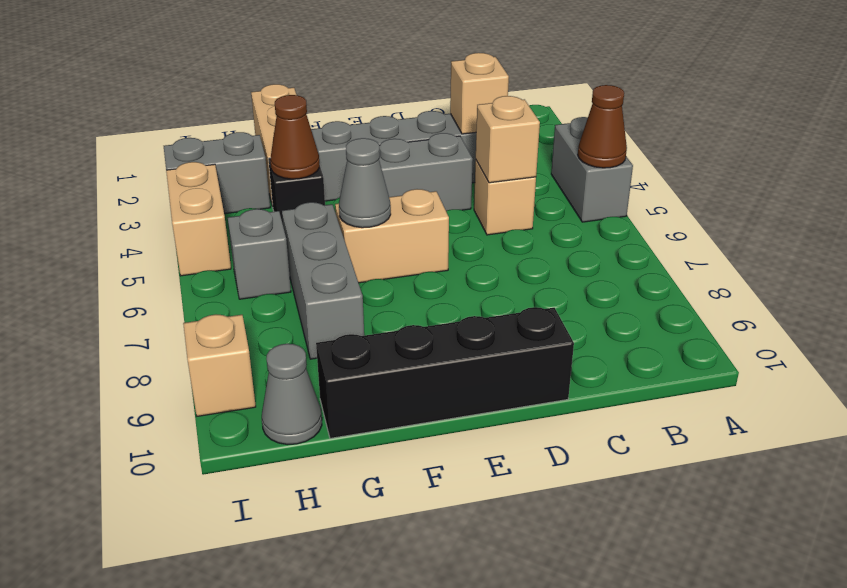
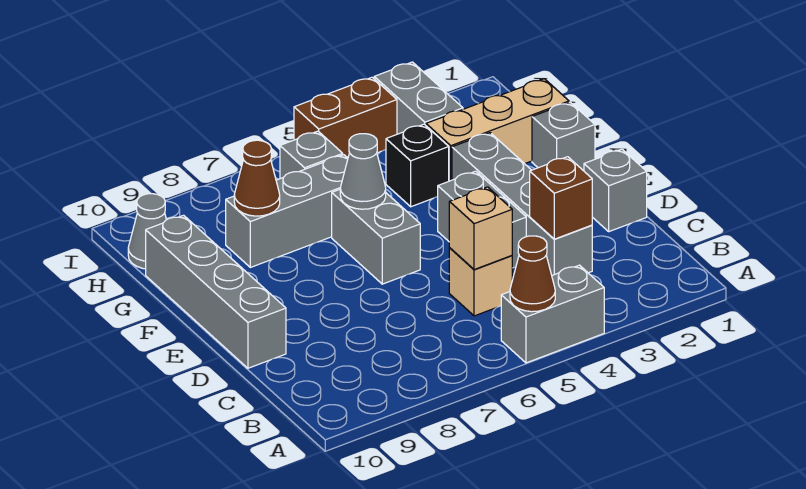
tan brick C3 level 2 -> brown brick C3 level 2
none -> grey brick D1 level 1
black brick D10:G10 level 1 -> grey brick D10:G10 level 1
tan brick E6:F6 level 1 -> grey brick E6:F6 level 1
none -> grey brick F1 level 1
brown cone G4 level 2 -> brown cone G8 level 2
tan brick I4:I5 level 1 -> brown brick I4:I5 level 1
tan brick I9 level 1 -> none

